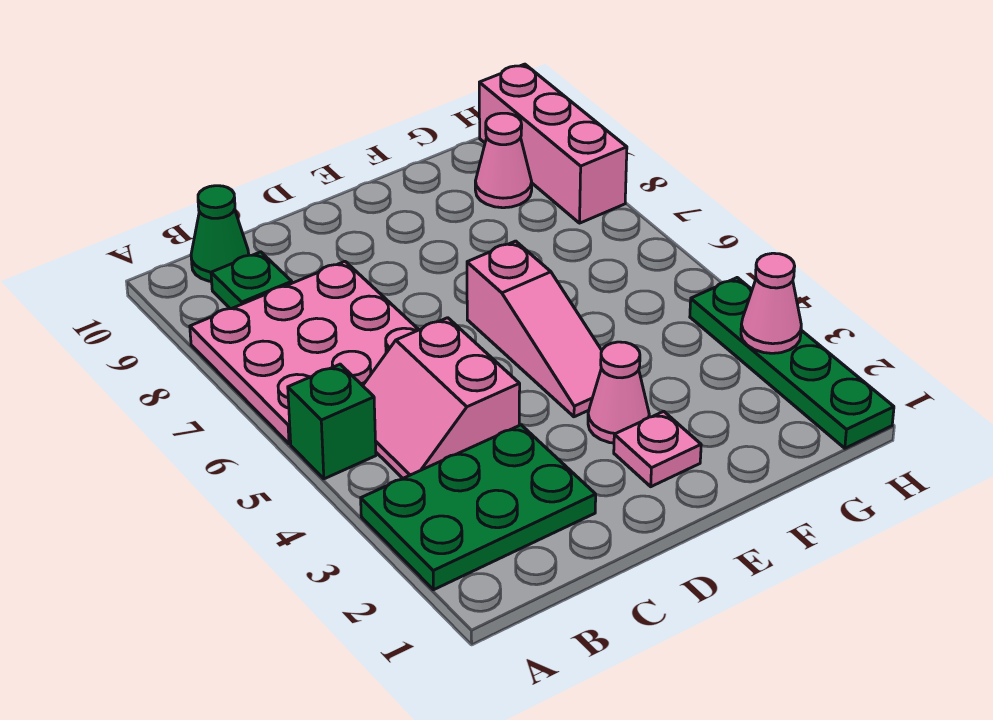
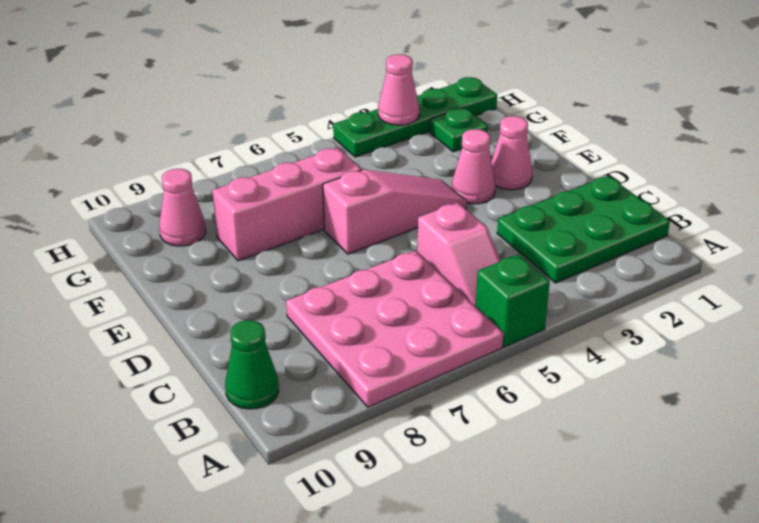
green plate A2:C3 level 1 -> green plate B1:C3 level 1
pink slope B4:C5 level 1 top C -> pink slope B5:C5 level 1 top C
green plate B9 level 1 -> green plate G2 level 1
pink plate E2 level 1 -> pink cone E2 level 1
pink brick H8:H10 level 1 -> pink brick F6:F8 level 1

